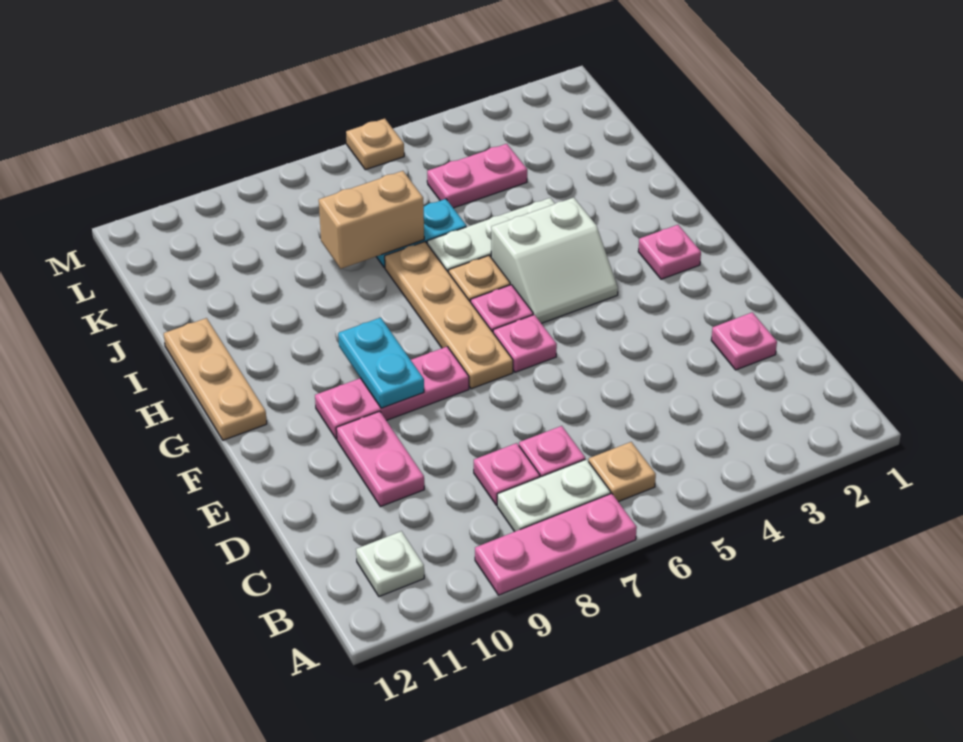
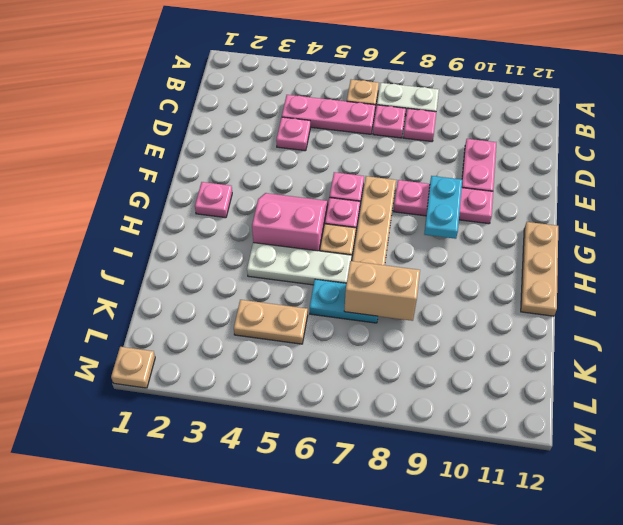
pink plate A7:A9 level 1 -> pink plate C4:C6 level 1
white plate B11 level 1 -> none
pink plate D2 level 1 -> pink plate D4 level 1
white slope G4:H5 level 1 top H -> pink slope G4:H5 level 1 top H
pink plate K4:K5 level 1 -> tan plate K4:K5 level 1
tan plate M6 level 1 -> tan plate M1 level 1

